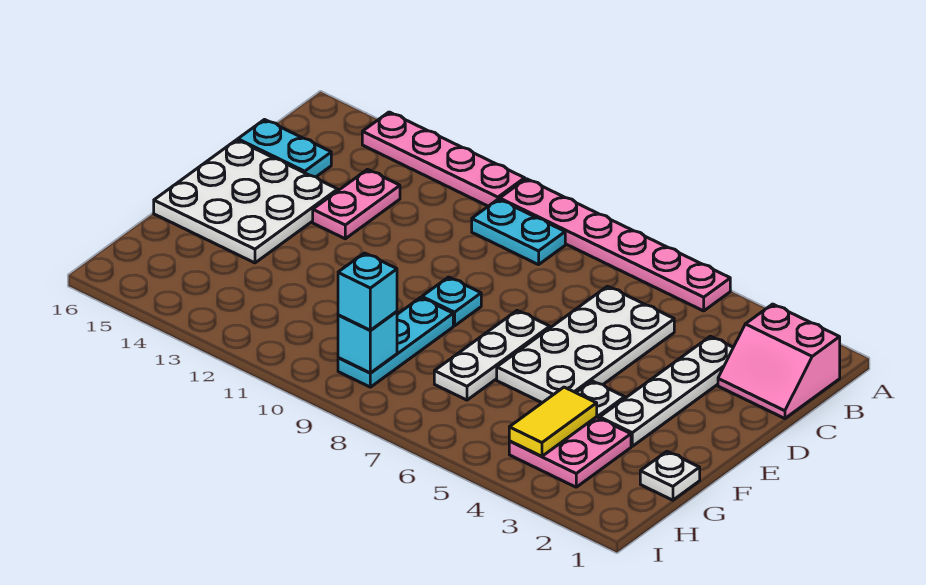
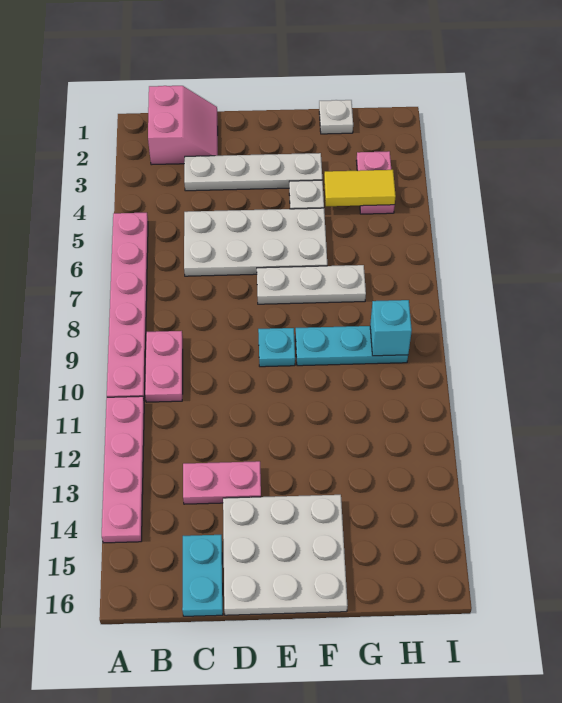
cyan plate B9:B10 level 1 -> pink plate B9:B10 level 1
pink plate G3:H4 level 1 -> pink plate H3:H4 level 1
cyan brick H9 level 3 -> none

